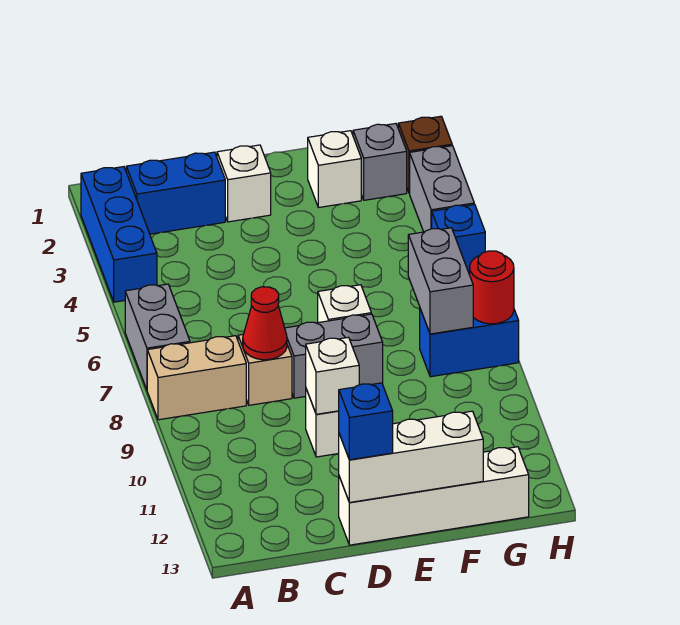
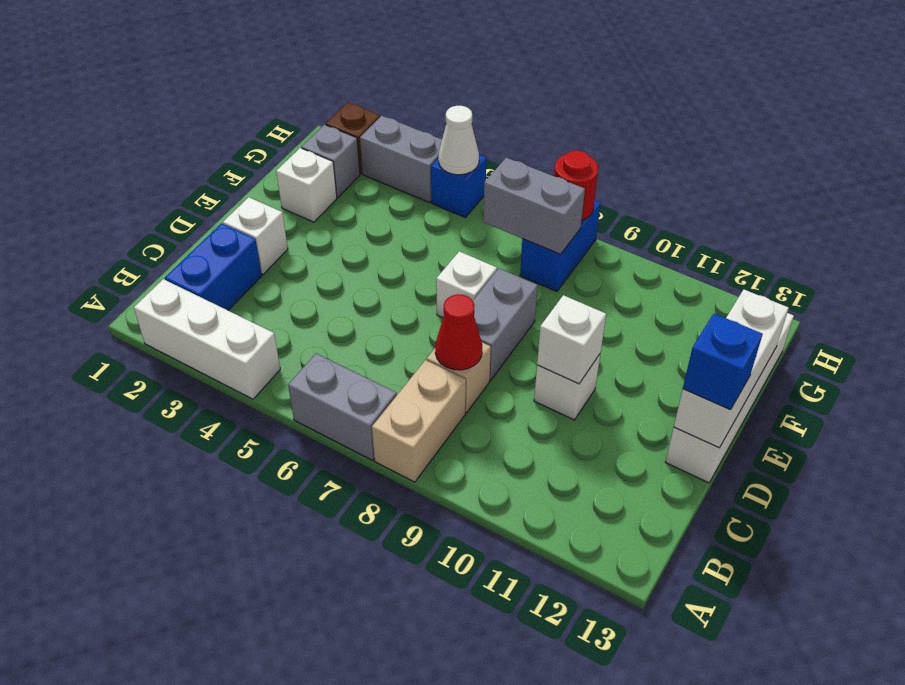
blue brick A2:A4 level 1 -> white brick A2:A4 level 1
none -> white cone H5 level 2

